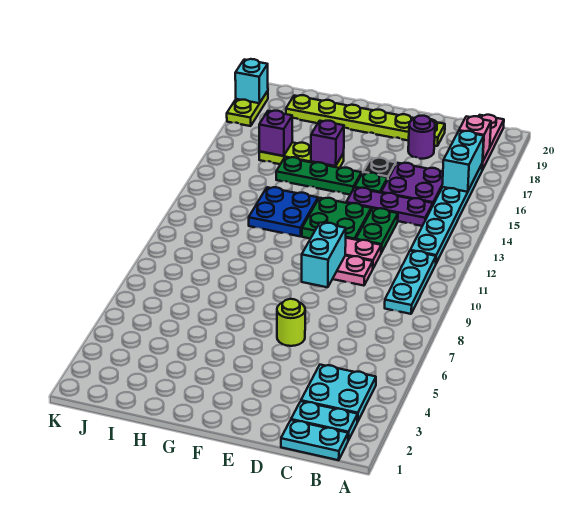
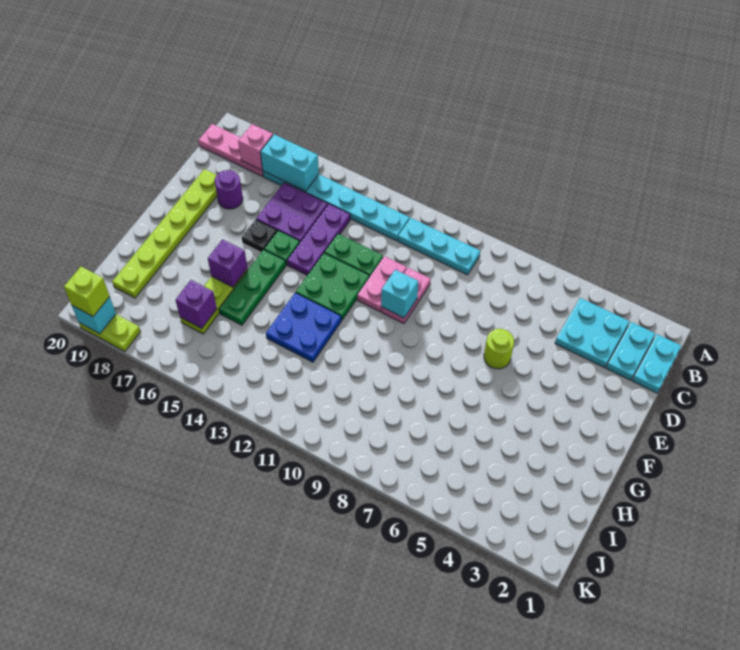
cyan brick E9:E10 level 2 -> cyan brick E10 level 2
none -> lime brick K19 level 3

